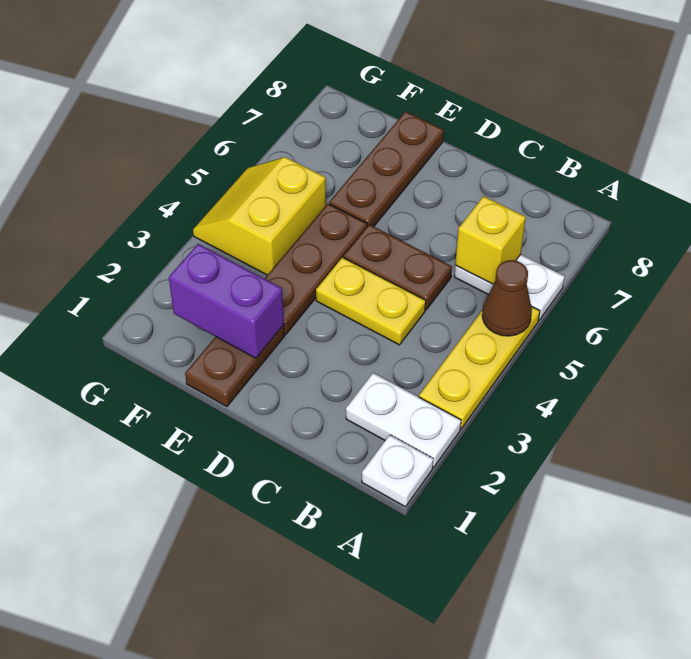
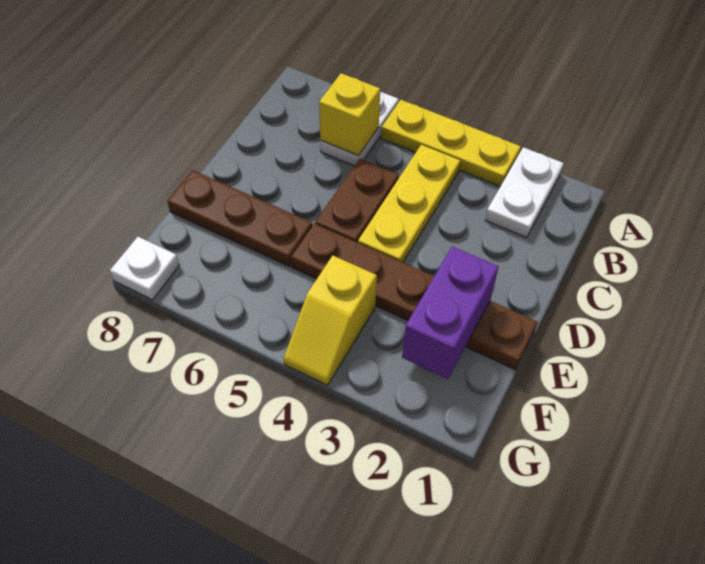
white plate A1 level 1 -> white plate G8 level 1
brown cone A5 level 2 -> none
yellow plate C4:D4 level 1 -> yellow plate B4:D4 level 1
yellow slope F4:G5 level 1 top F -> yellow slope F4:G4 level 1 top F

